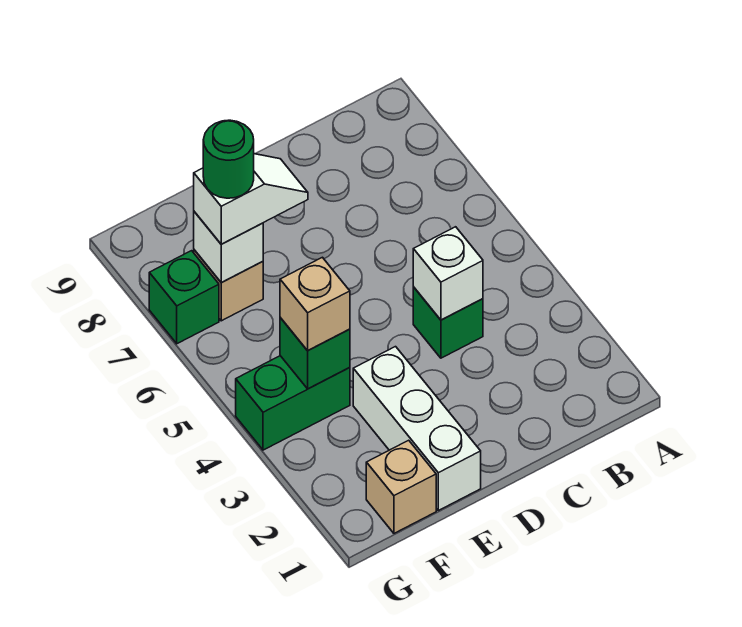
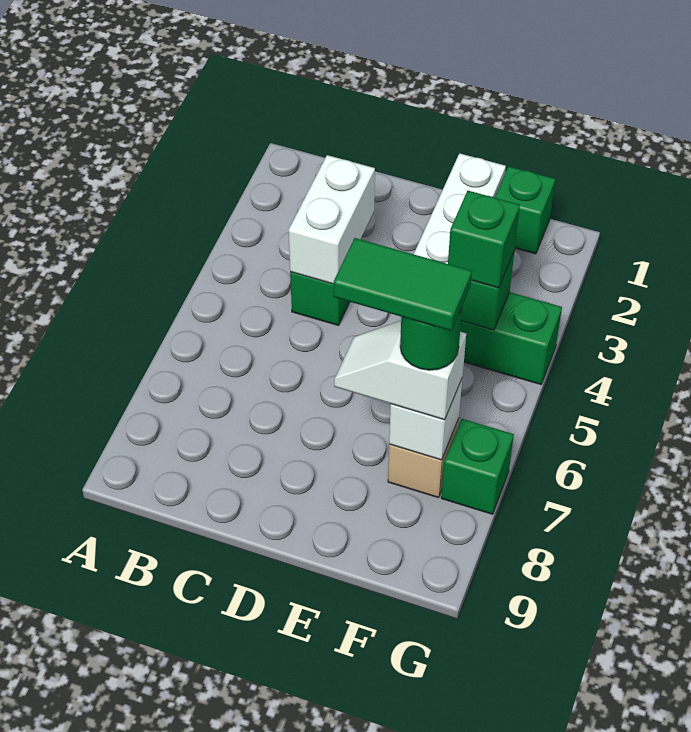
white brick C4 level 2 -> white brick C3:C4 level 2
none -> green tile E7:F7 level 5
tan brick F1 level 1 -> green brick F1 level 1
tan brick F4 level 3 -> green brick F4 level 3

